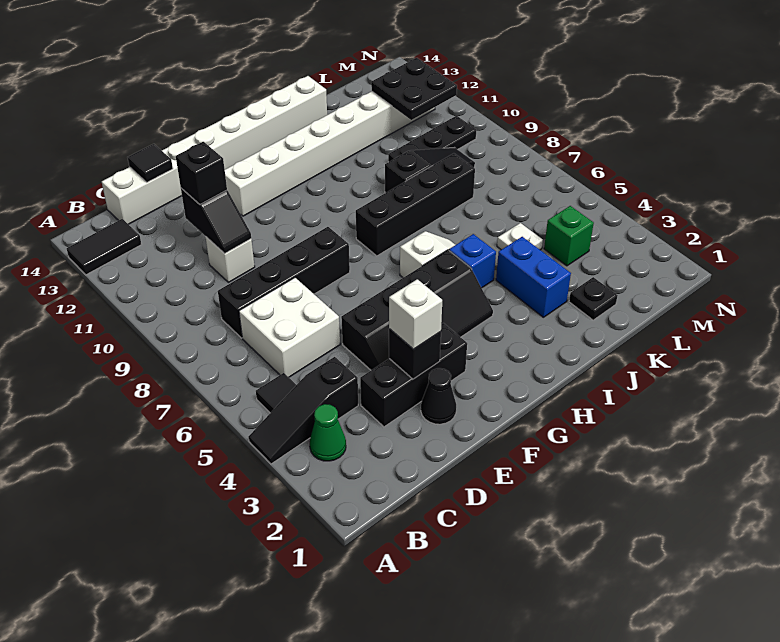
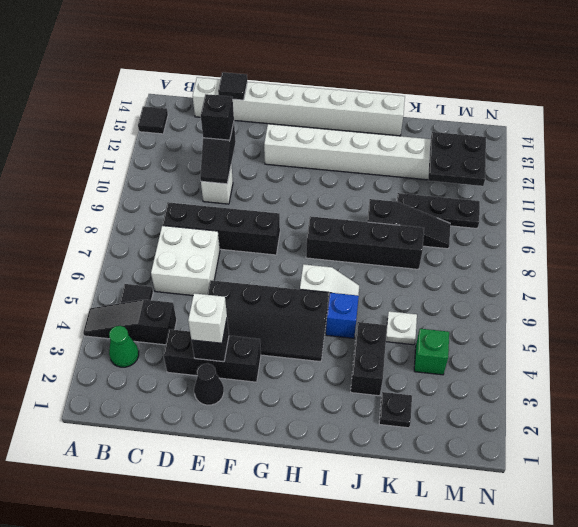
black tile A13:B13 level 1 -> black tile A13 level 1
blue brick J3:J4 level 1 -> black brick J3:J4 level 1

